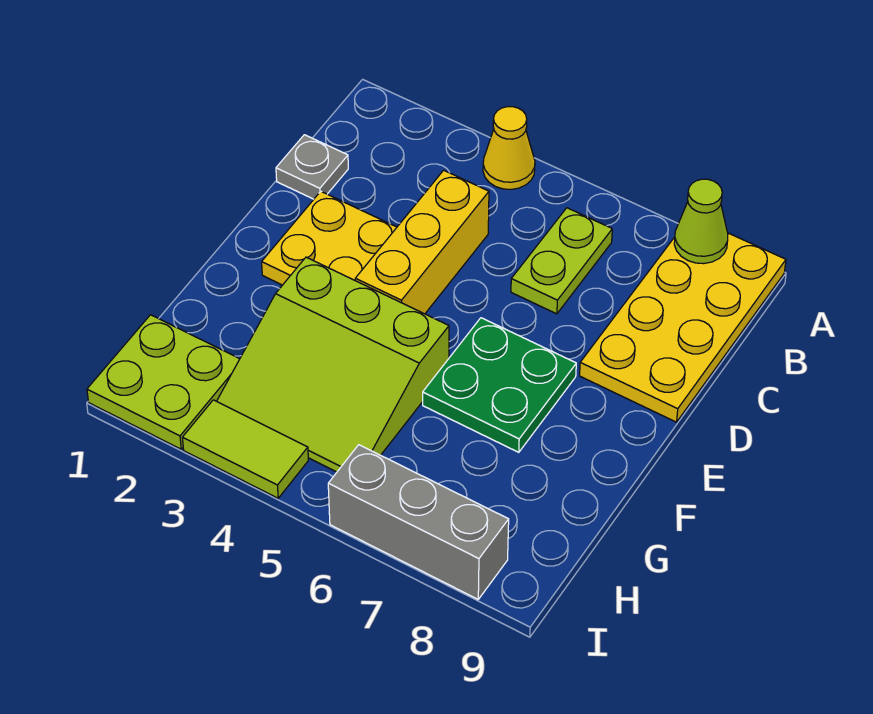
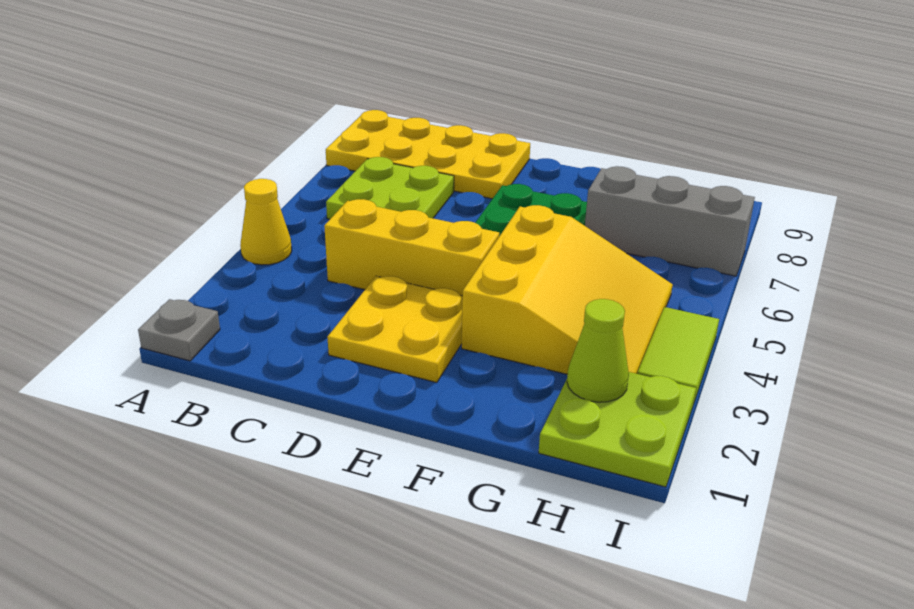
lime cone A8 level 2 -> lime cone H2 level 2
lime plate B6:C6 level 1 -> lime plate B6:C7 level 1
grey plate C1 level 1 -> grey plate A1 level 1
lime slope F3:H5 level 1 top F -> yellow slope F3:H5 level 1 top F
grey brick I6:I8 level 1 -> grey brick G7:I7 level 1

